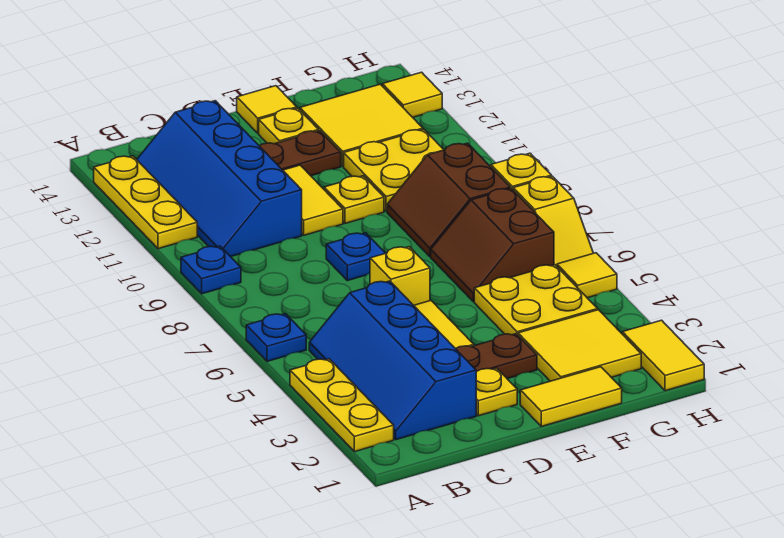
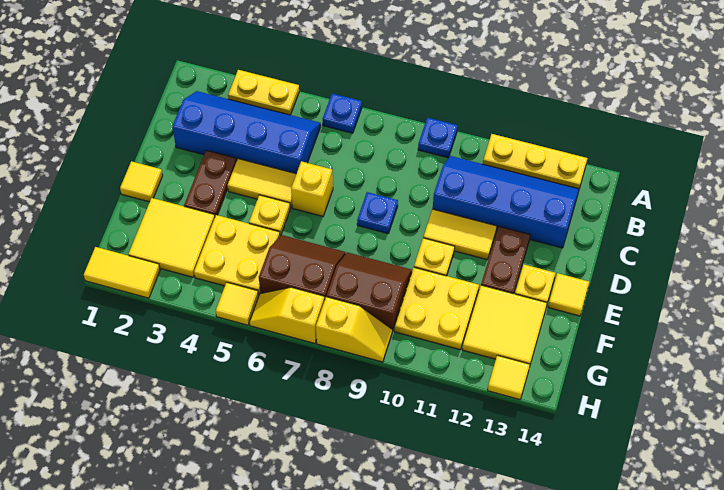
yellow plate A2:A4 level 1 -> yellow plate A3:A4 level 1
yellow plate D2 level 1 -> yellow plate E5 level 1
yellow tile E1:F1 level 1 -> yellow tile E1 level 1

